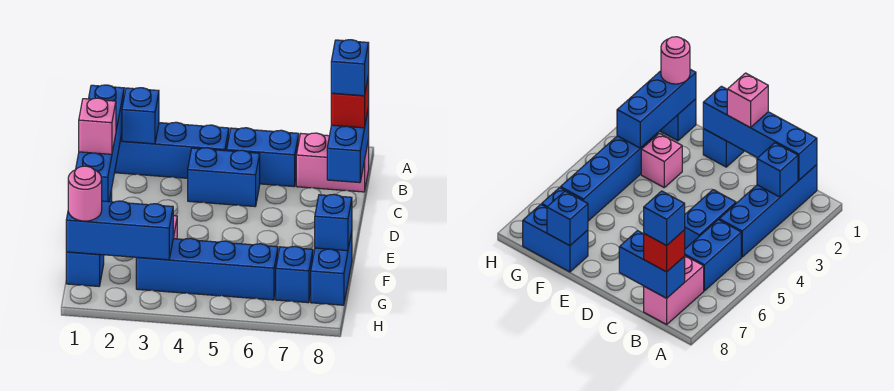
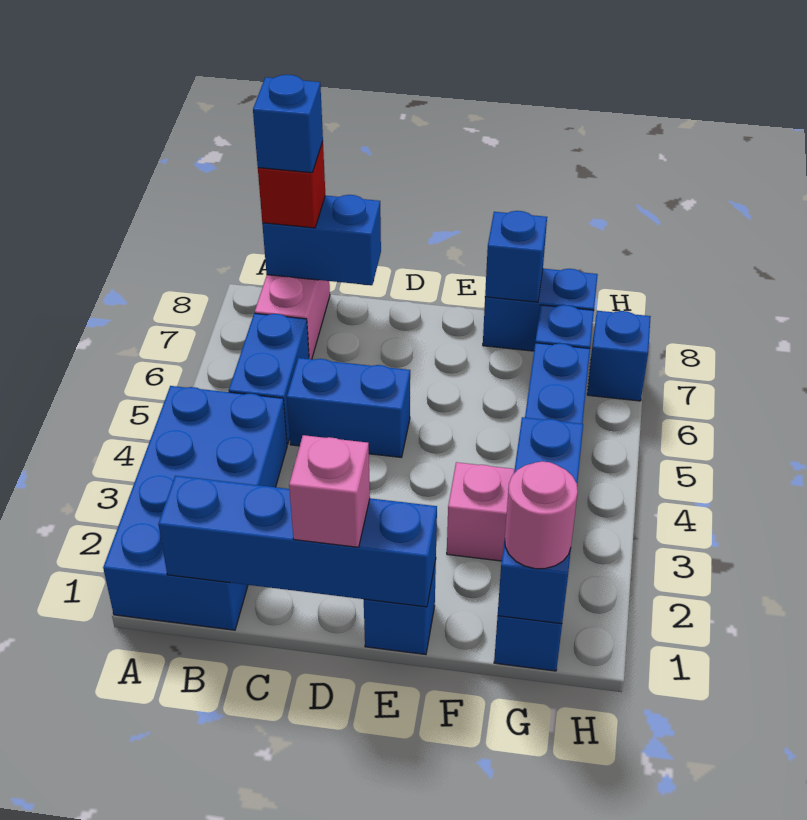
blue brick B1:B4 level 1 -> blue brick A1:B4 level 1
blue brick B2 level 2 -> blue brick H7 level 1
blue brick C4:C5 level 1 -> blue brick C5:D5 level 1

